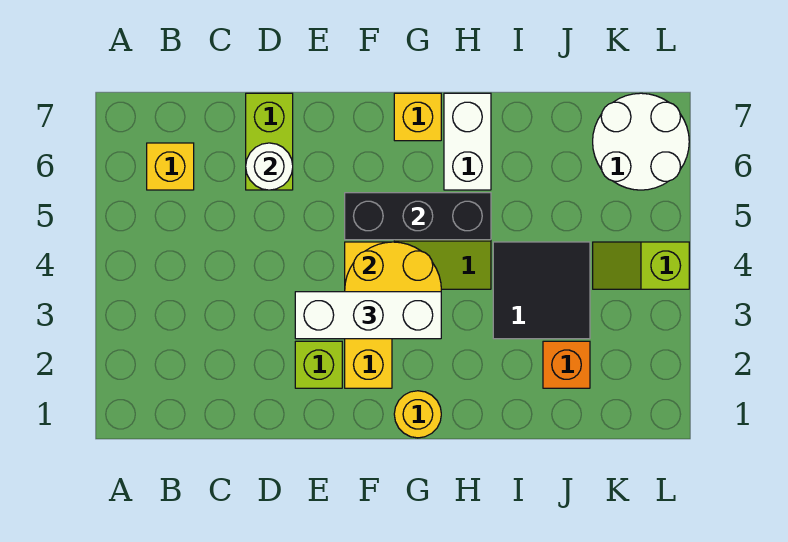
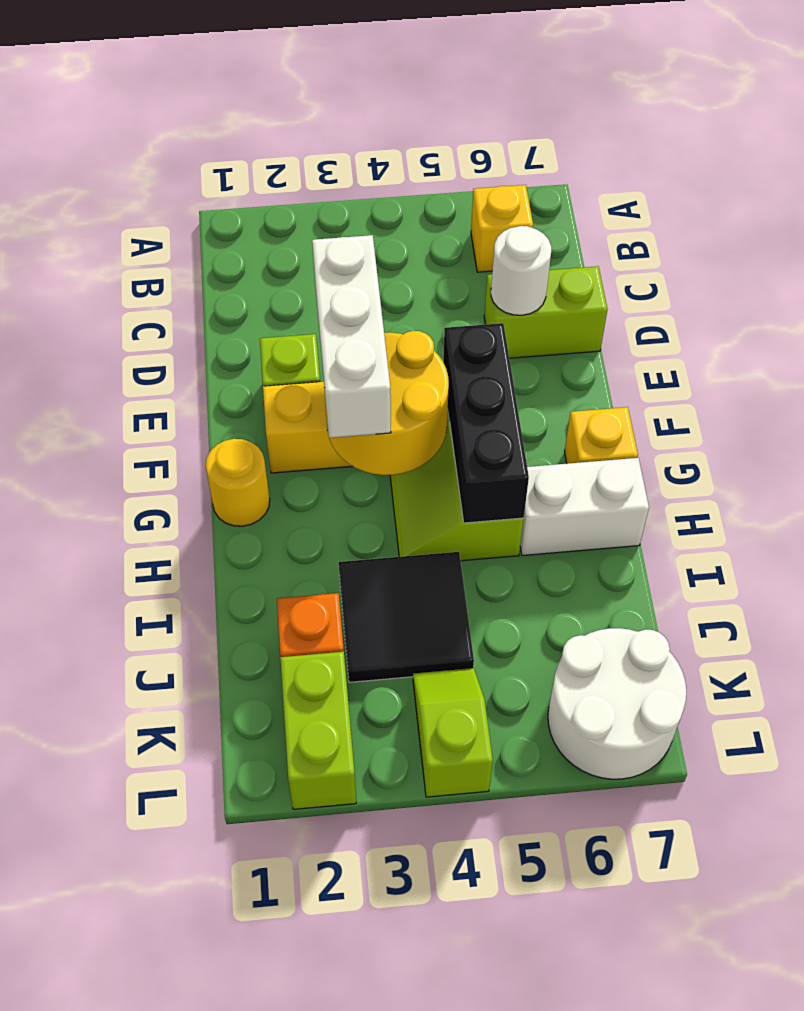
none -> lime brick K2:L2 level 1

